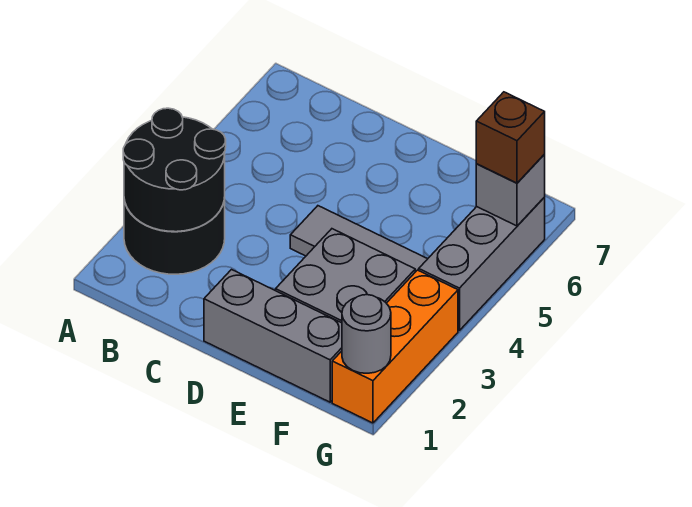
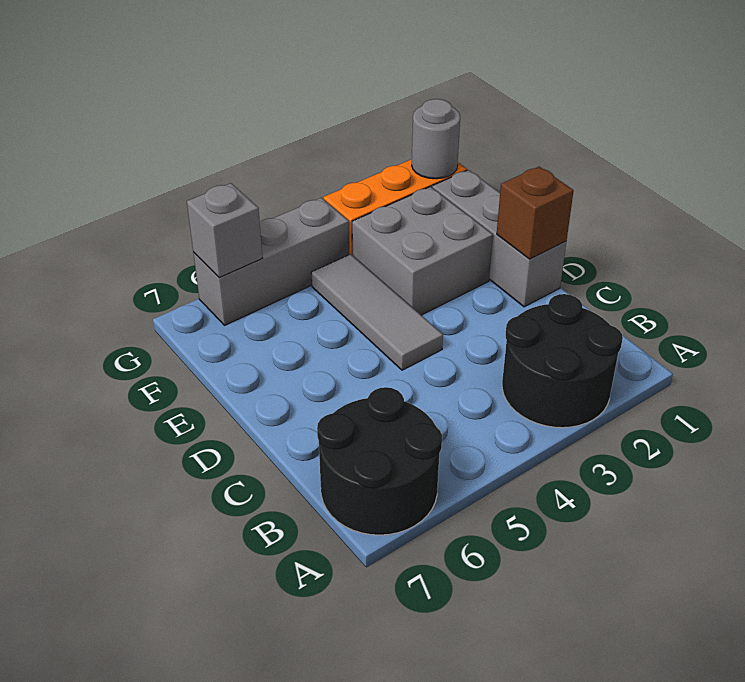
black round brick A2:B3 level 2 -> black round brick A6:B7 level 1
brown brick G6 level 3 -> brown brick D1 level 2

